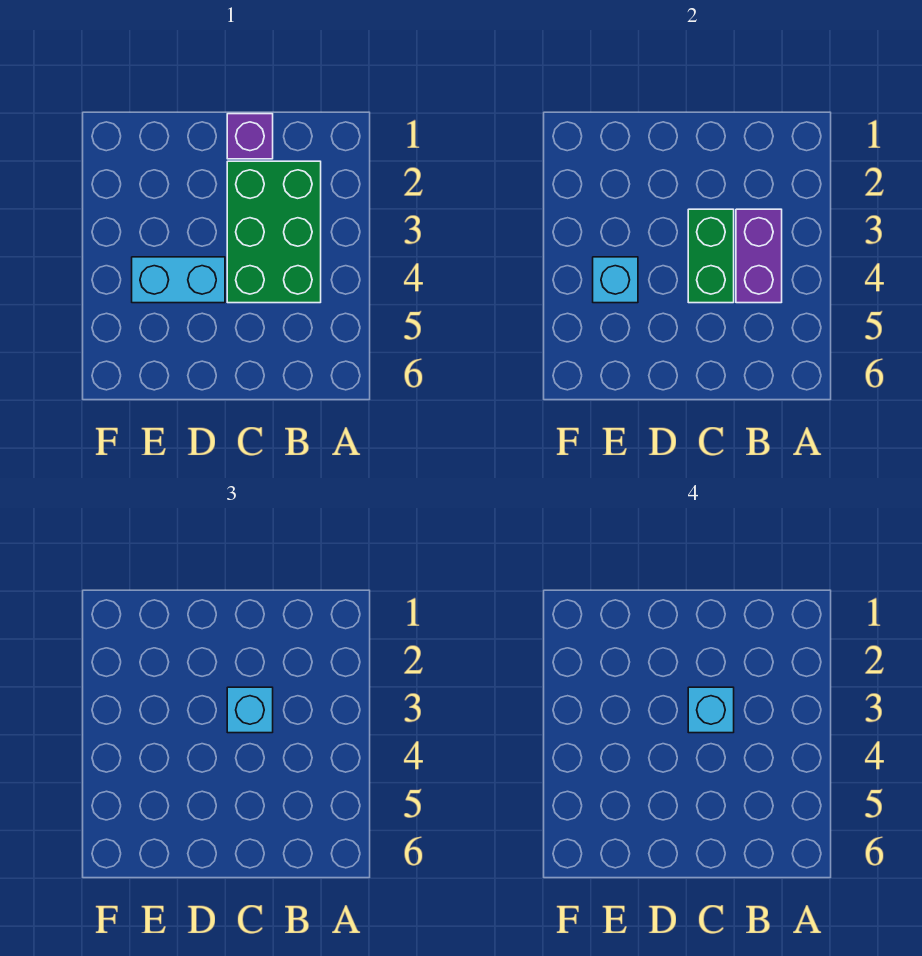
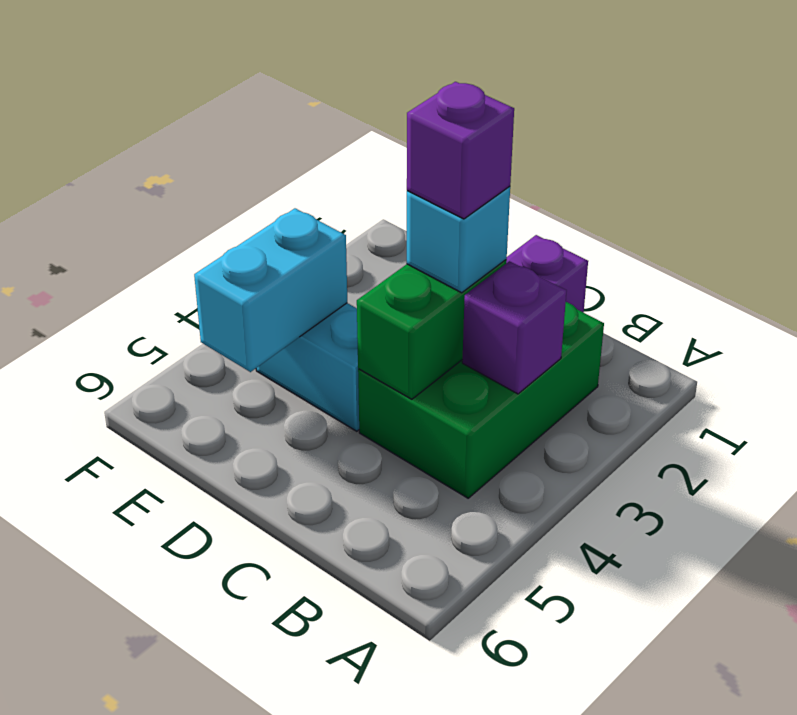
purple brick B3:B4 level 2 -> purple brick B3 level 2
cyan brick C3 level 4 -> purple brick C3 level 4
cyan brick E4 level 2 -> cyan brick E4:E5 level 2

